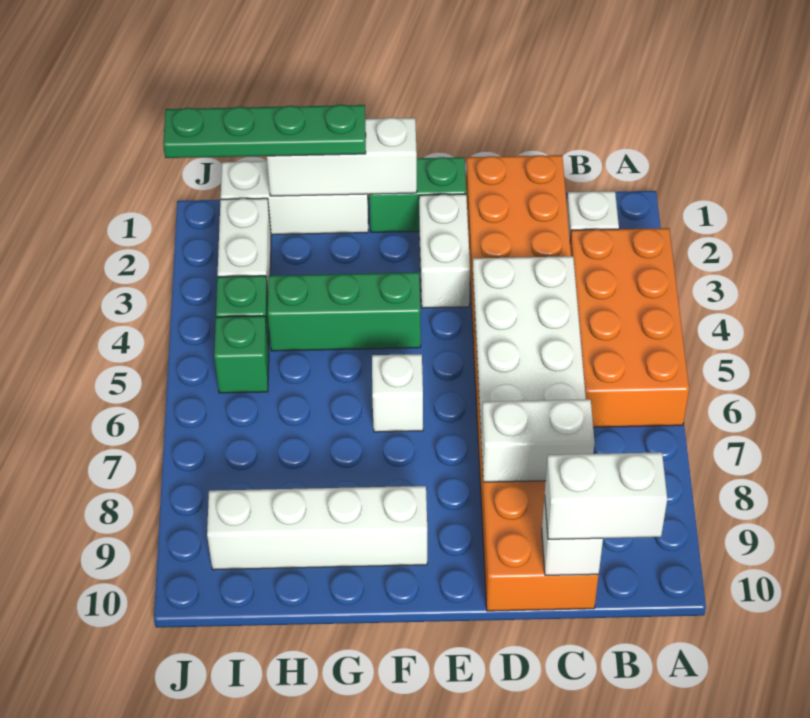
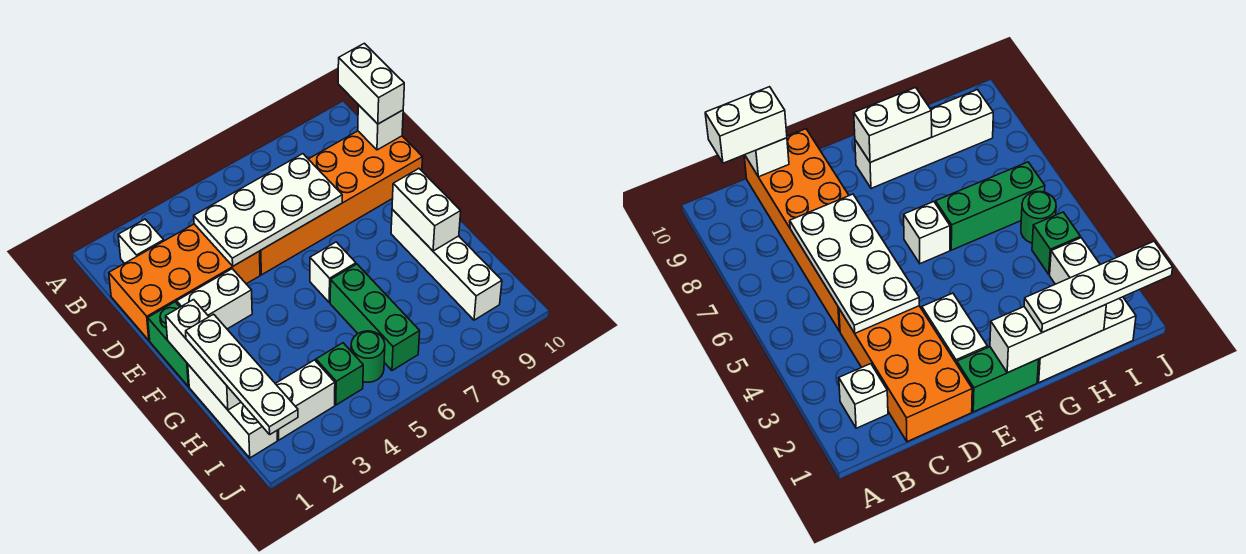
orange brick A3:B6 level 1 -> none
white brick C8:D8 level 2 -> white brick F9:G9 level 2
green brick F4:H4 level 1 -> green brick G6:I6 level 1
green plate G1:J1 level 3 -> white plate G1:J1 level 3
green brick I5 level 1 -> green round brick I5 level 1

